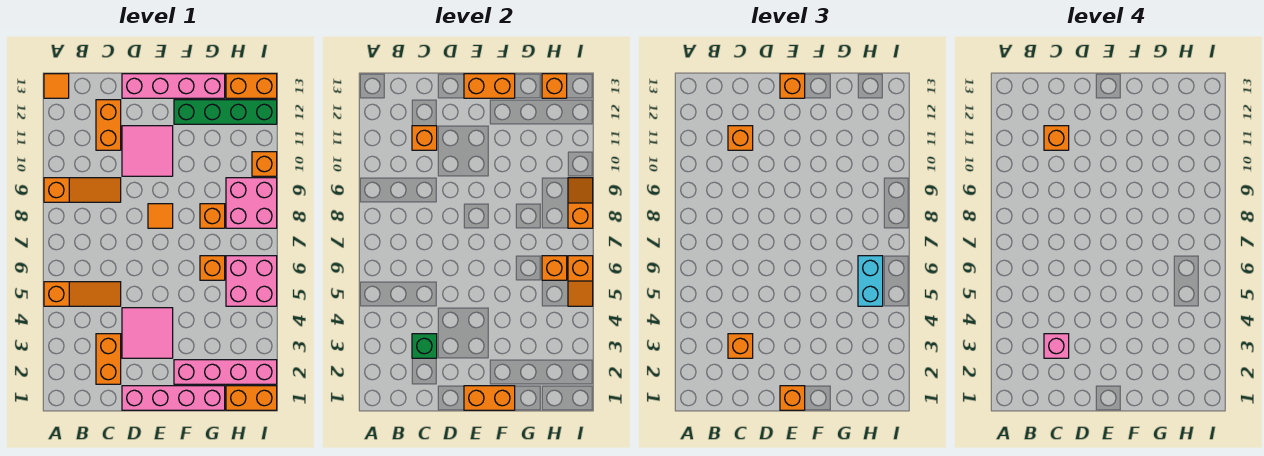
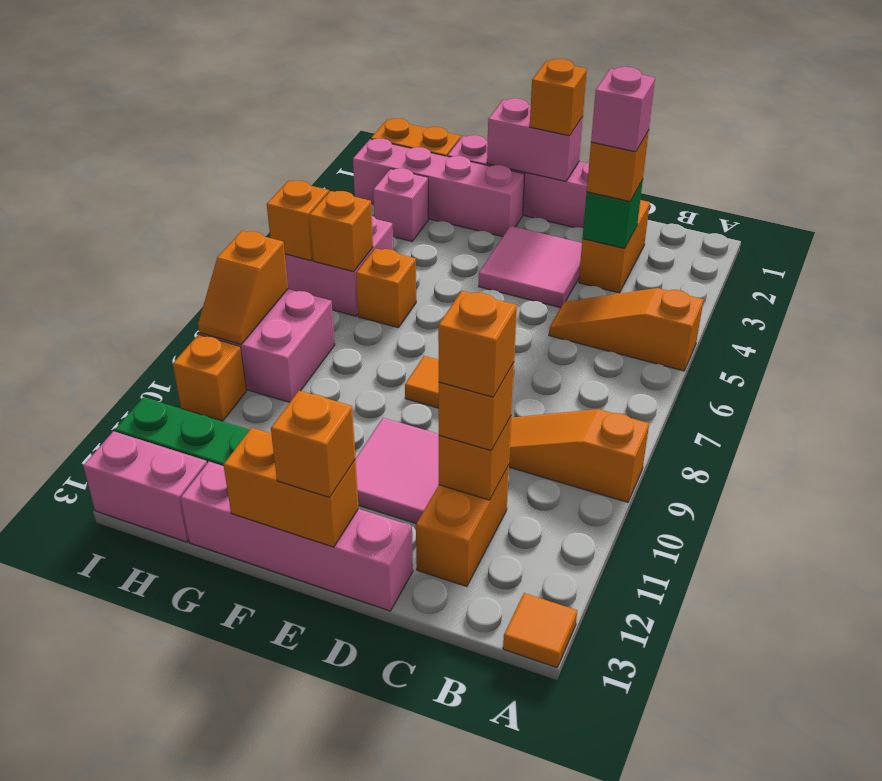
orange brick E1:F1 level 2 -> pink brick E1:F1 level 2
orange brick G8 level 1 -> none
none -> pink brick H3 level 1
cyan brick H5:H6 level 3 -> none
orange brick H13:I13 level 1 -> pink brick H13:I13 level 1
orange brick H13 level 2 -> none

